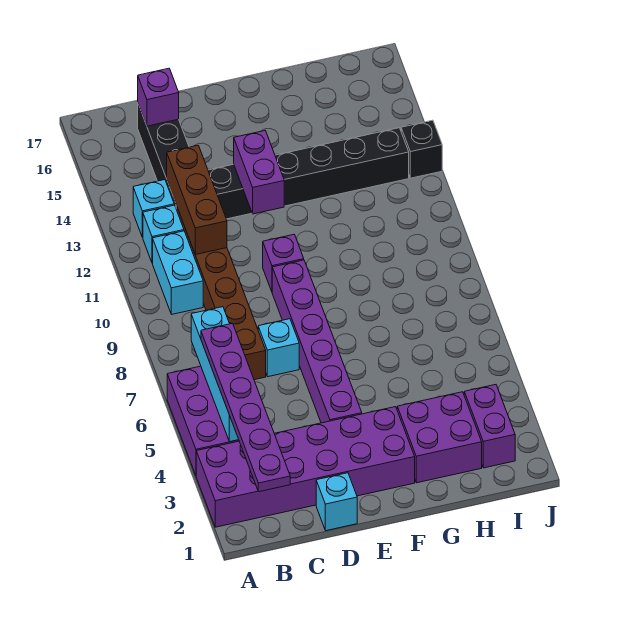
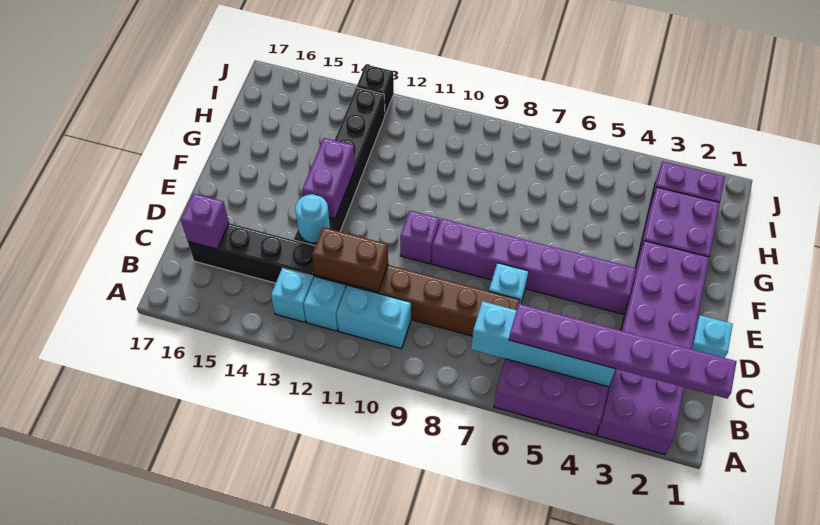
brown brick C11:C13 level 2 -> brown brick C11:C12 level 2
none -> cyan round brick D13 level 2
purple brick E12:E13 level 2 -> purple brick E13:F13 level 2

